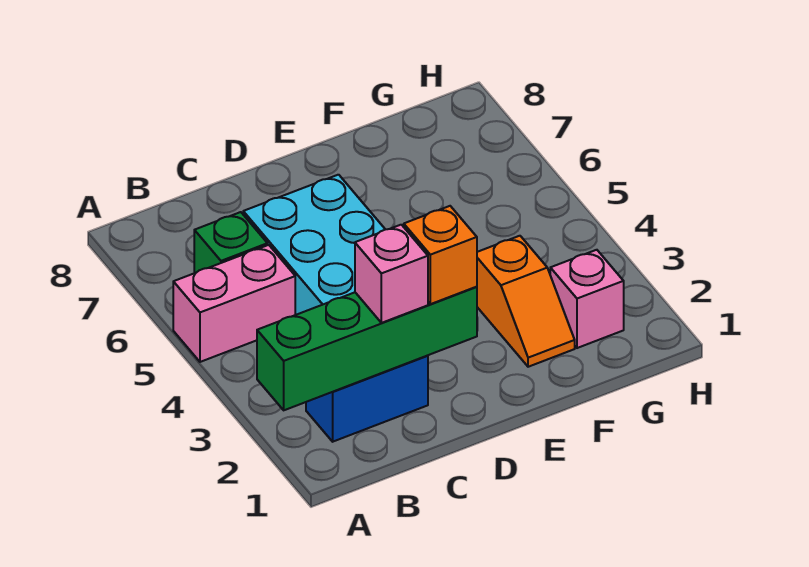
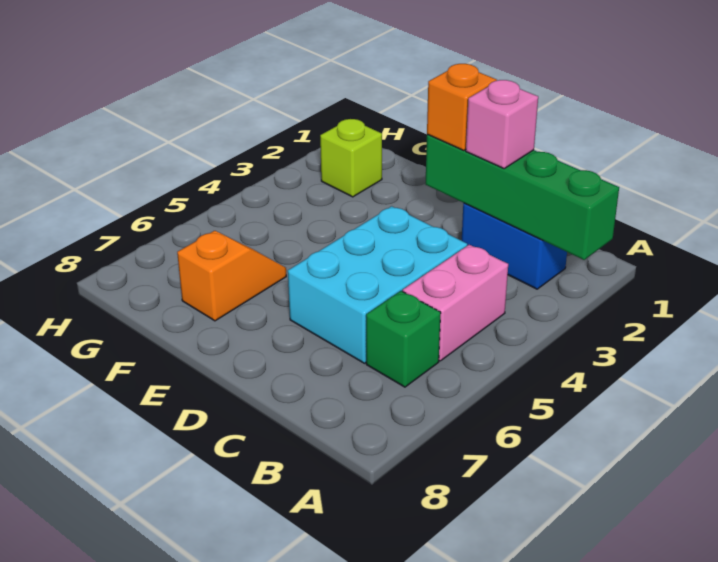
pink brick A5:B5 level 1 -> pink brick B4:B5 level 1
orange slope F2:F3 level 1 top 3 -> orange slope F6:F7 level 1 top 7
pink brick G2 level 1 -> lime brick G2 level 1

